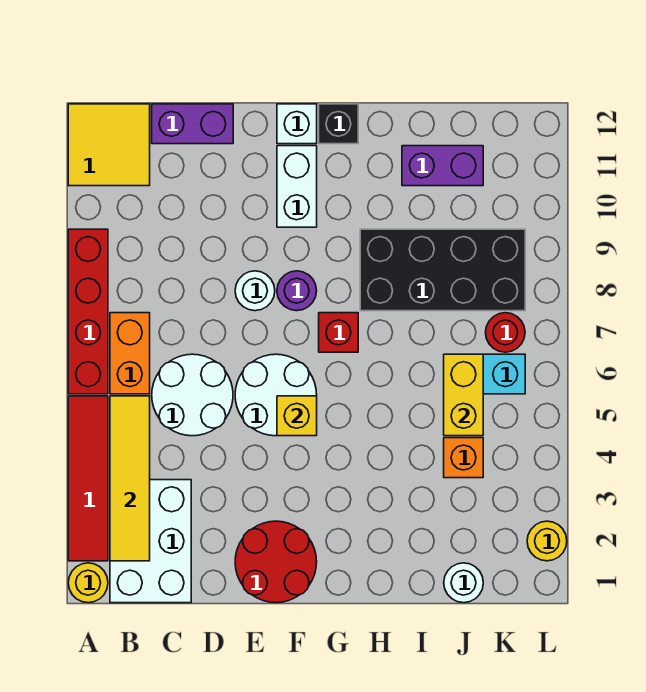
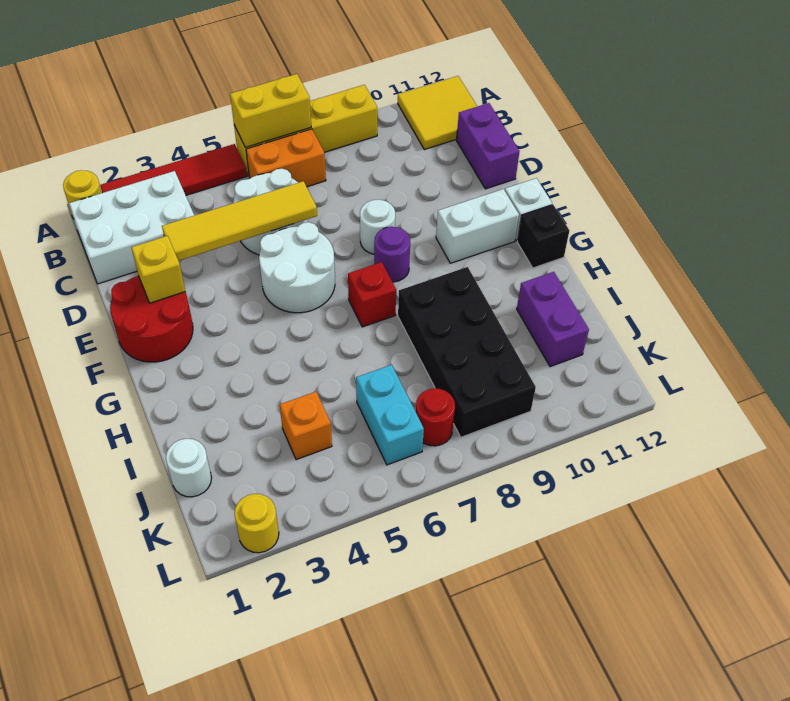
red brick A6:A9 level 1 -> yellow brick A6:A9 level 1
yellow tile B2:B5 level 2 -> yellow tile D3:D6 level 2
yellow brick F5 level 2 -> yellow brick E2 level 2
yellow brick J5:J6 level 2 -> yellow brick A6:A7 level 2

